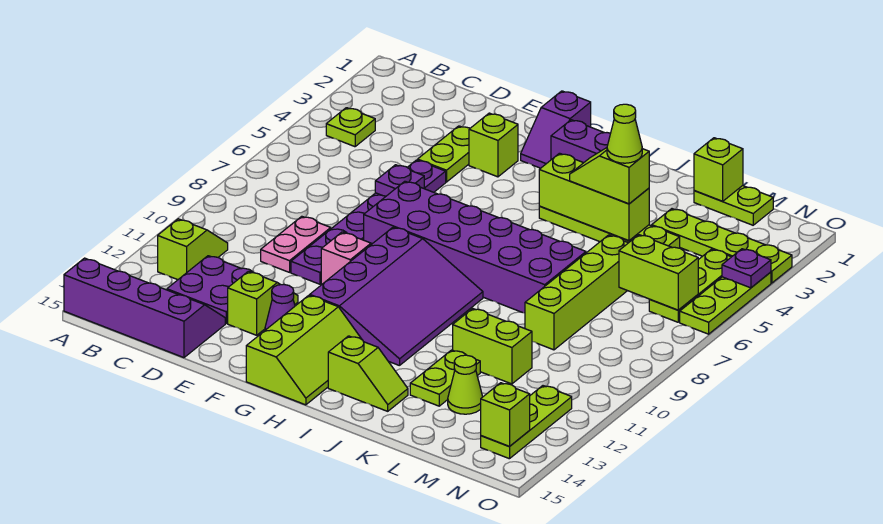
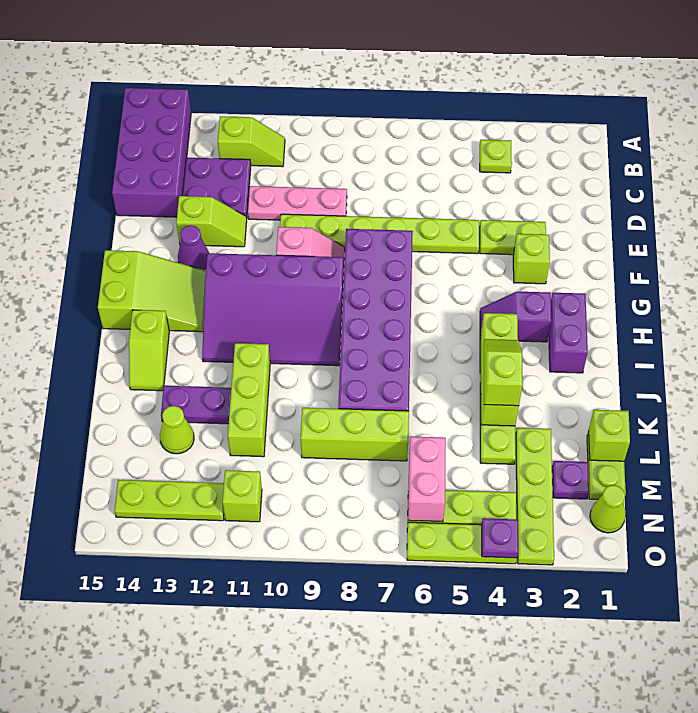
purple slope A14:D15 level 1 top 15 -> purple brick A14:D15 level 1
pink plate D9:D10 level 1 -> pink plate D9:D11 level 1
purple plate E5:E10 level 1 -> lime plate E5:E10 level 1
purple plate E6 level 2 -> purple plate M2 level 1
purple slope G1:G2 level 1 top 1 -> purple slope H3:H4 level 1 top 3
lime slope G13:H15 level 1 top G -> lime slope G13:H15 level 1 top 15
lime cone K4 level 4 -> lime cone N1 level 1
lime brick K11:L11 level 1 -> lime brick J11:L11 level 1
lime plate K12:K13 level 1 -> purple plate K12:K13 level 1
lime brick L6:L9 level 1 -> lime brick L7:L9 level 1
lime brick M6:N6 level 2 -> pink brick M6:N6 level 2
lime brick N14 level 2 -> lime brick N11 level 1

